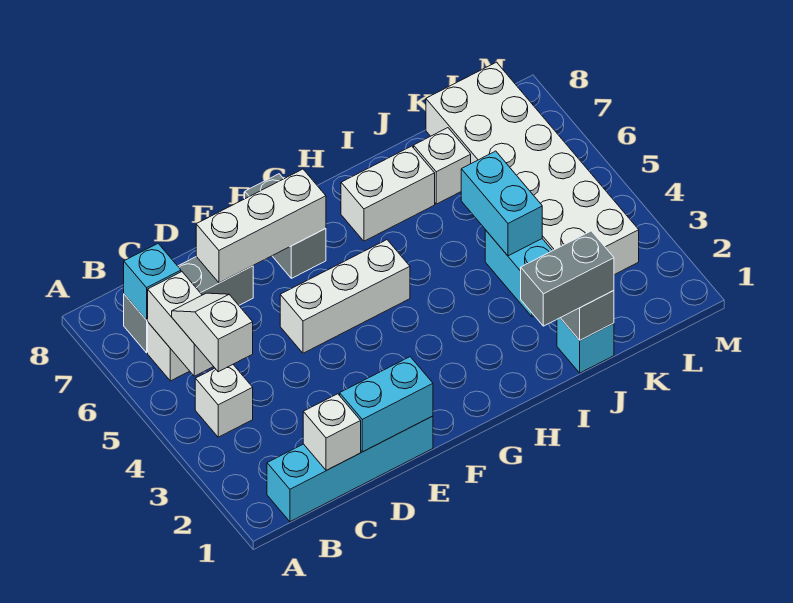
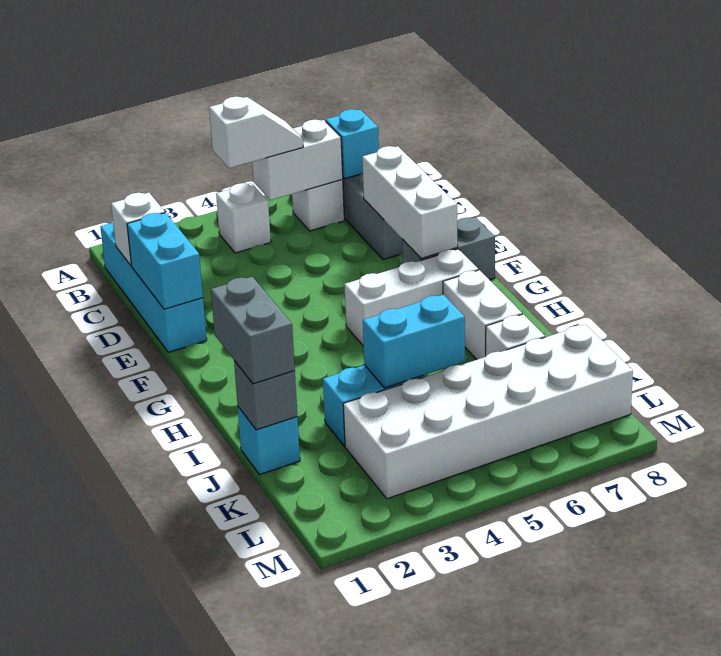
white brick E5:G5 level 1 -> white brick G5:G7 level 1

